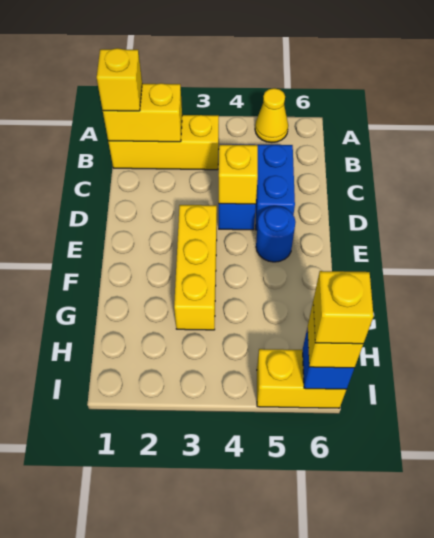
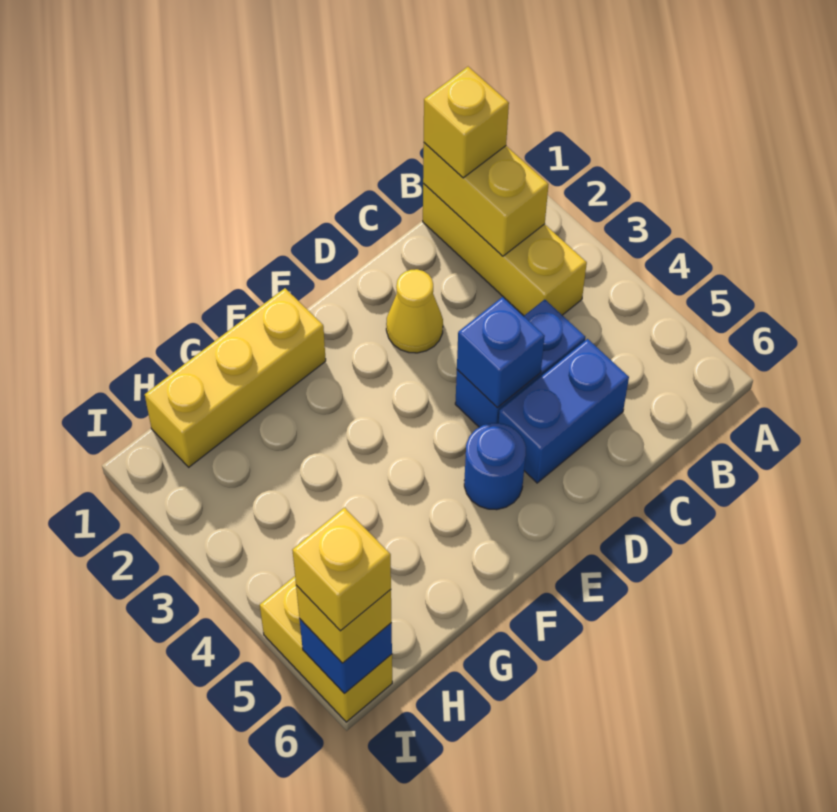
yellow cone A5 level 1 -> yellow cone D2 level 1
yellow brick D4 level 2 -> blue brick D4 level 2
yellow brick E3:G3 level 1 -> yellow brick F1:H1 level 1

